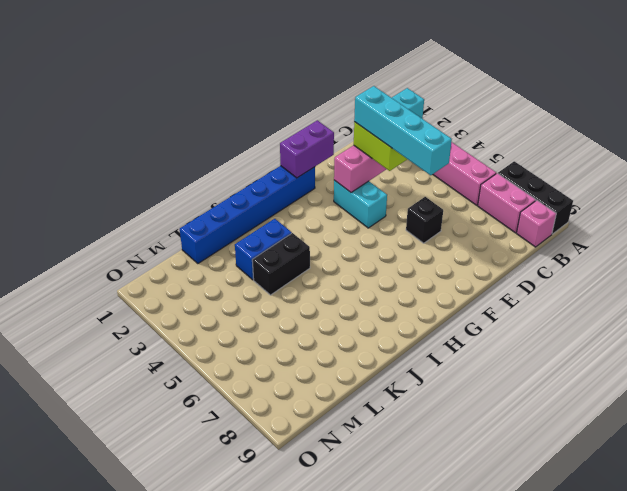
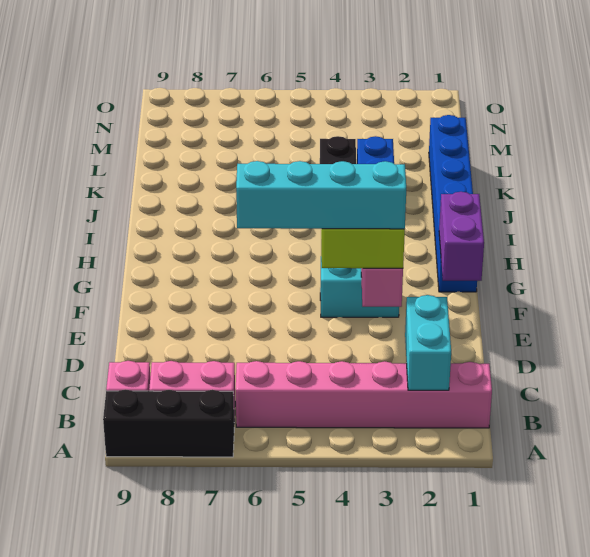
black brick E6 level 1 -> none

